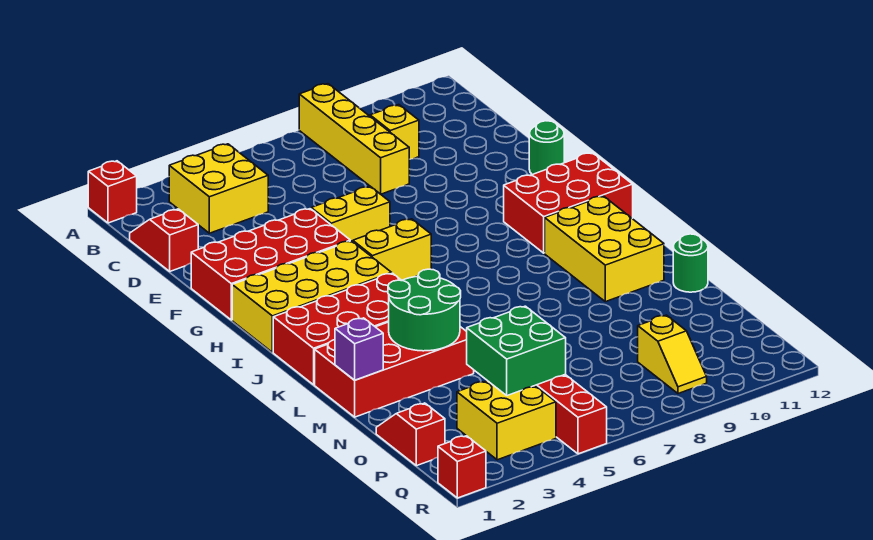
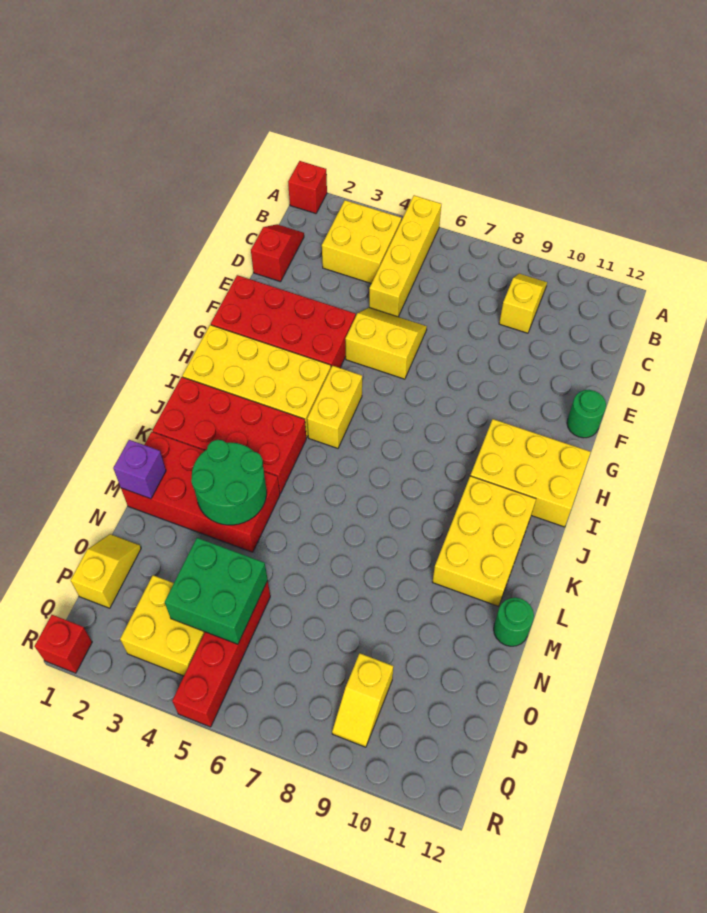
yellow brick A8:D8 level 1 -> yellow brick A5:D5 level 1
yellow brick H5:H6 level 1 -> yellow brick H5:I5 level 1
red brick H10:I12 level 1 -> yellow brick H10:I12 level 1
red slope O1:P1 level 1 top P -> yellow slope O1:P1 level 1 top P

